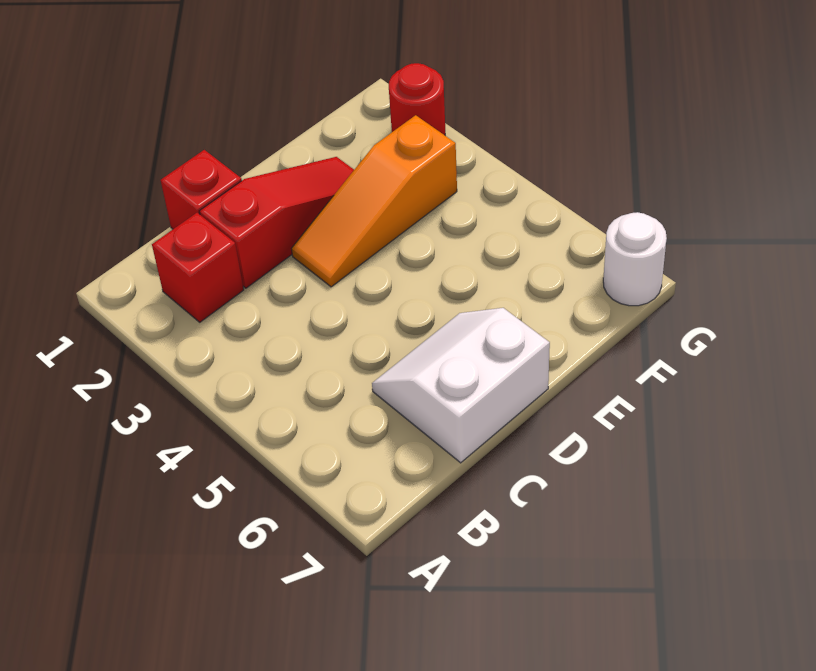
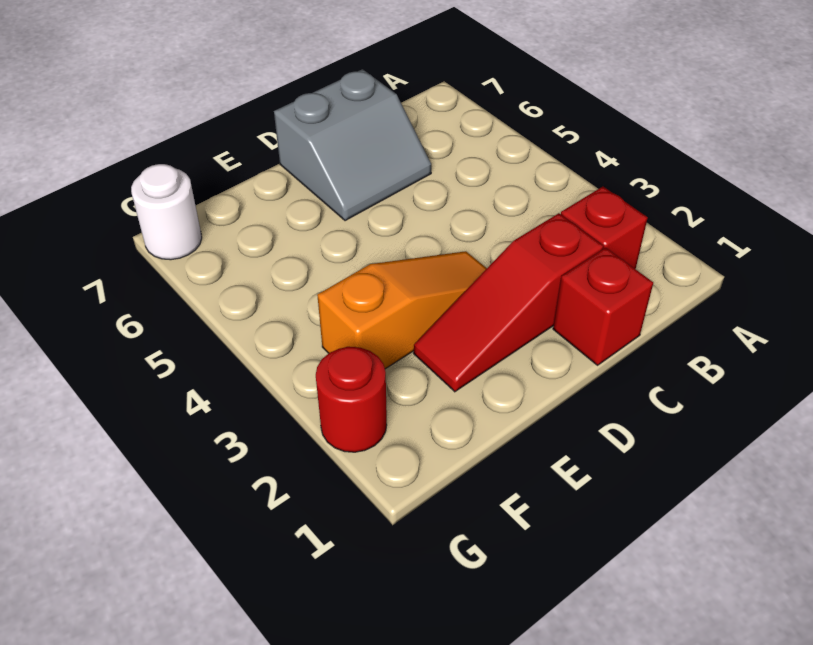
white slope C6:D7 level 1 top 7 -> grey slope C6:D7 level 1 top 7

